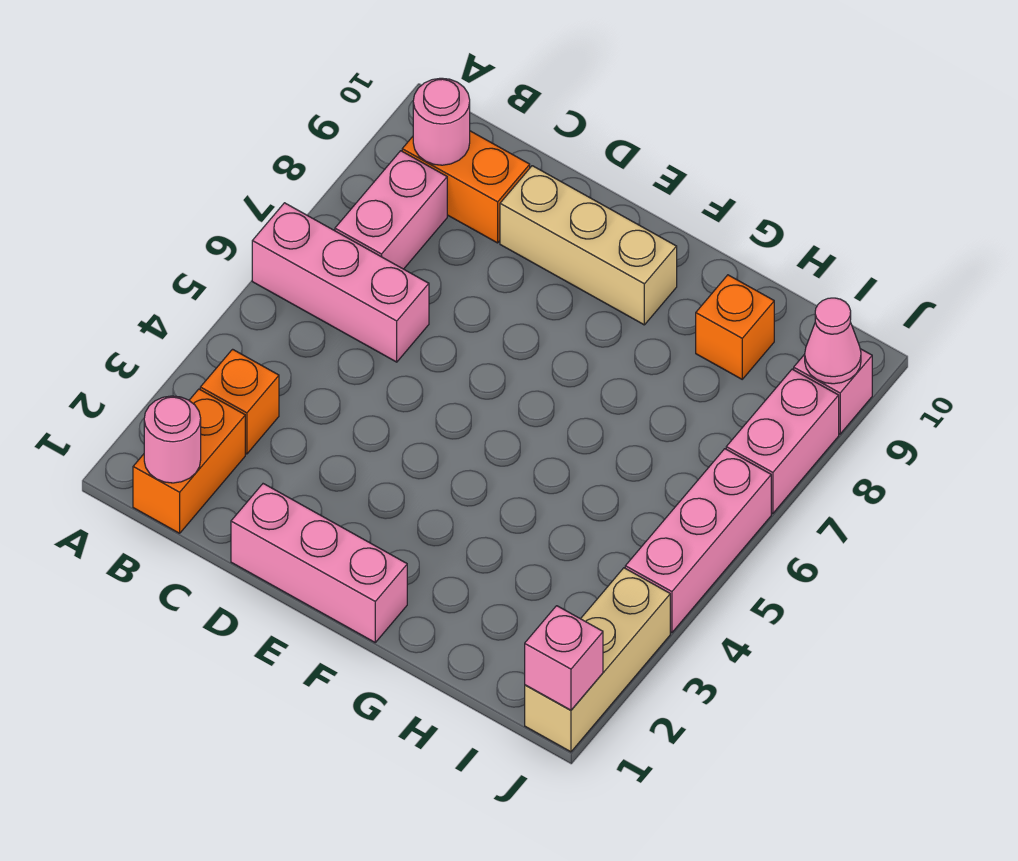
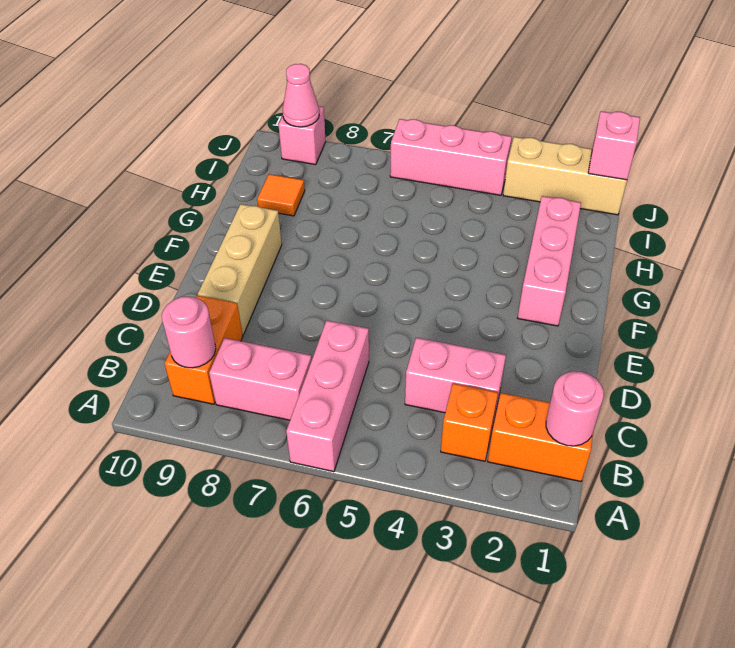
pink brick D1:F1 level 1 -> pink brick F2:H2 level 1
orange brick H9 level 1 -> orange tile H9 level 1
pink brick J7:J8 level 1 -> pink brick C3:C4 level 1

